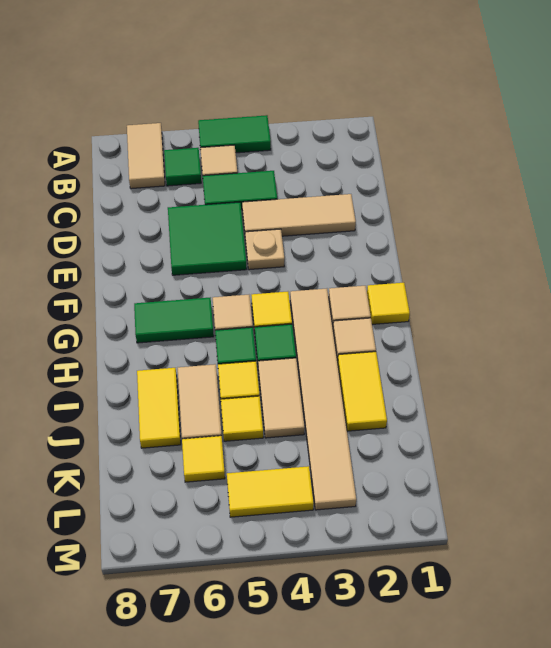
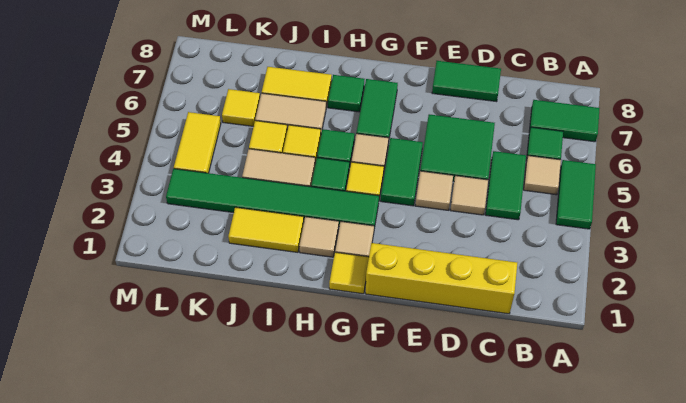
tan tile A7:B7 level 1 -> green tile A7:B7 level 1
none -> yellow brick C1:F1 level 1
tan tile D2:D4 level 1 -> tan tile D4 level 1
none -> green tile D8:E8 level 1
tan plate E4 level 1 -> tan tile E4 level 1
none -> green tile F4:F5 level 1
tan tile G3:L3 level 1 -> green tile G3:L3 level 1
none -> green tile H7 level 1

